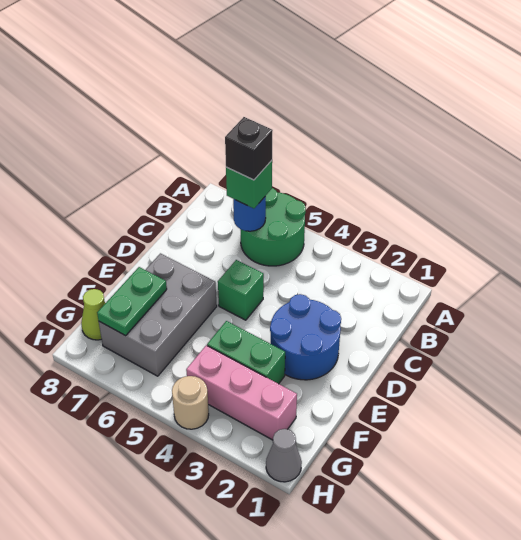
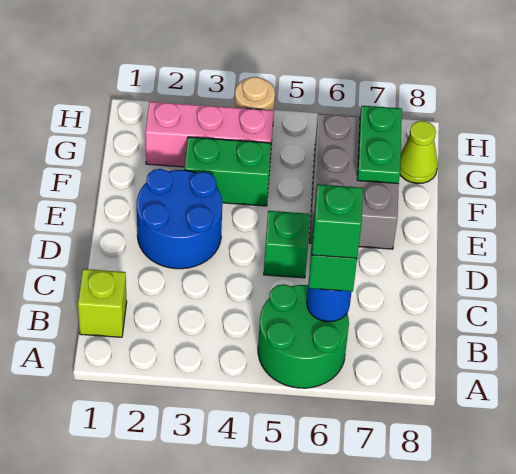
none -> lime brick B1 level 1
black brick B6 level 4 -> green brick B6 level 4
grey cone H1 level 1 -> none

